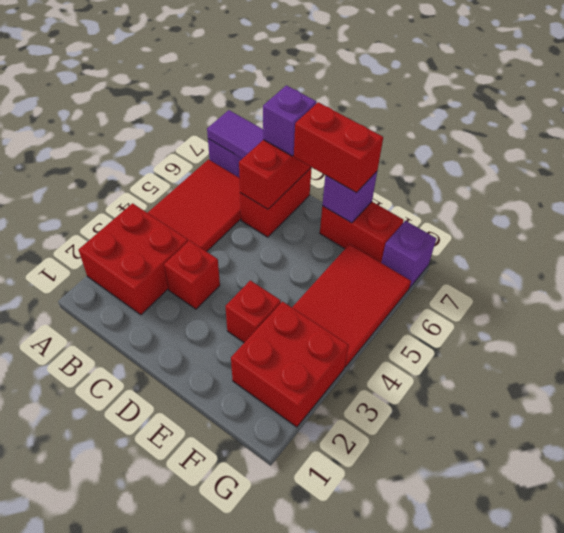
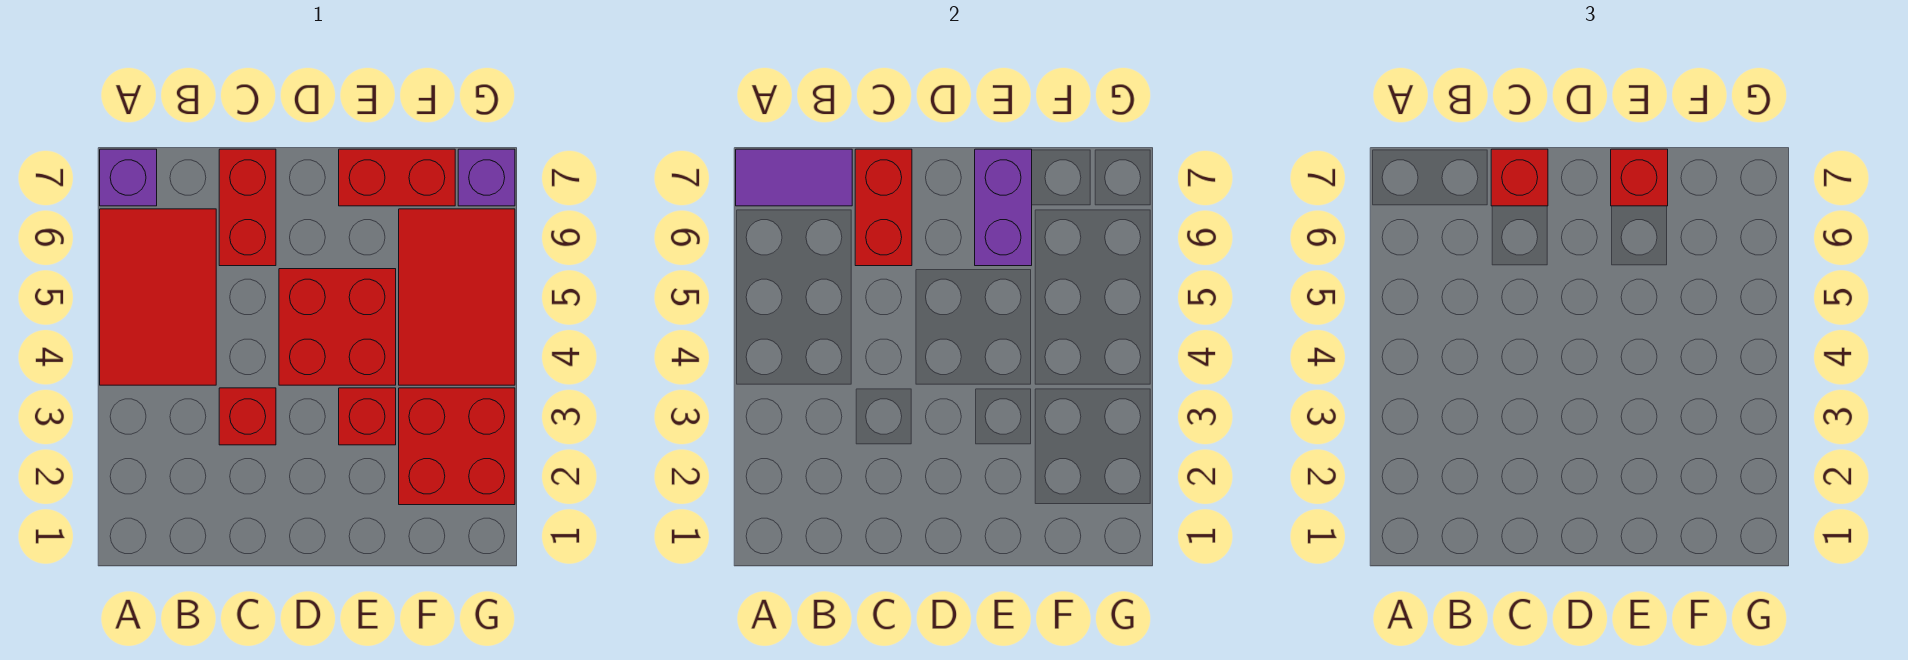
red brick A2:B3 level 1 -> red brick D4:E5 level 1
purple brick C7 level 3 -> red brick C7 level 3
red brick D7:E7 level 3 -> red brick E7 level 3
purple brick E7 level 2 -> purple brick E6:E7 level 2

